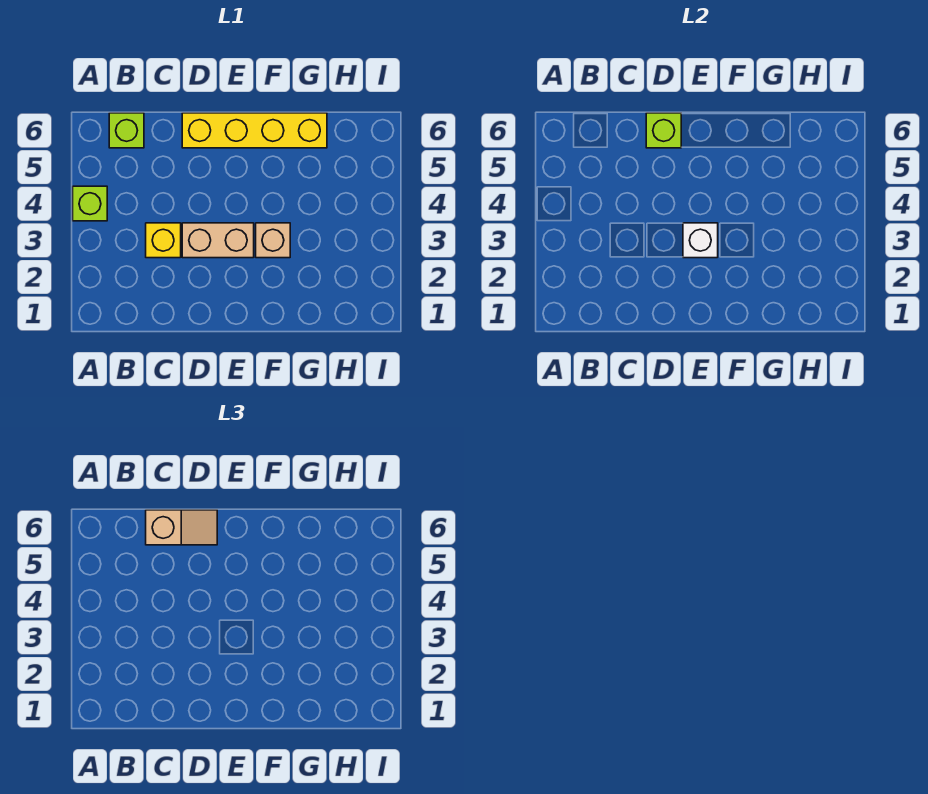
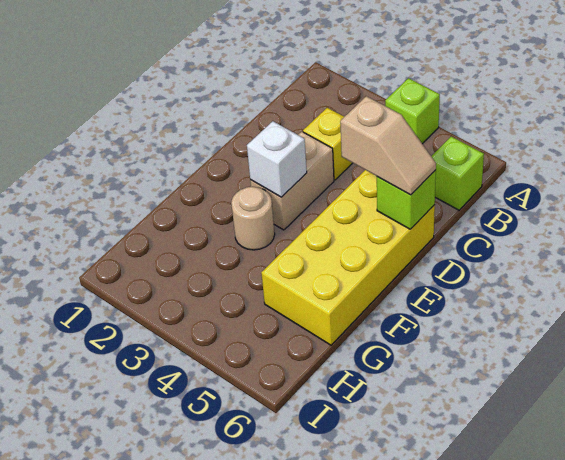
tan slope C6:D6 level 3 top C -> tan slope D5:D6 level 3 top 5
yellow brick D6:G6 level 1 -> yellow brick D5:G6 level 1
tan brick F3 level 1 -> tan round brick F3 level 1

